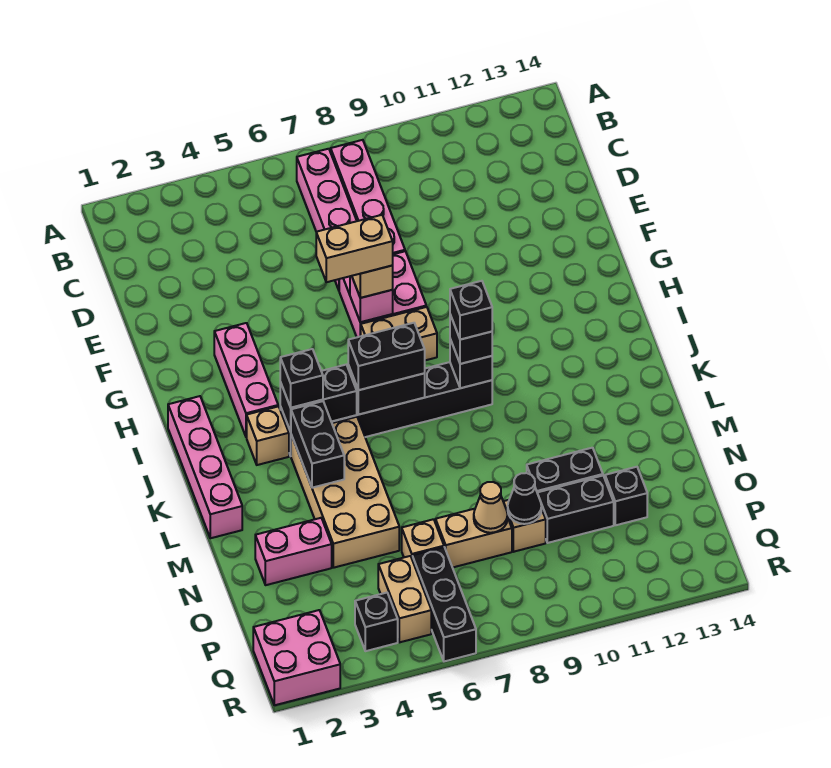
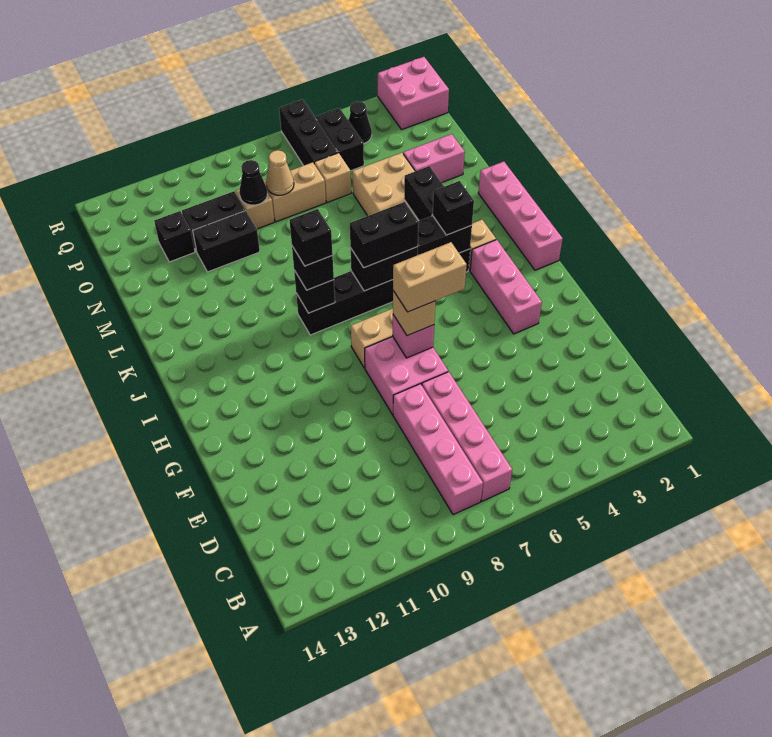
tan brick P5:Q5 level 1 -> black brick P5:Q5 level 1
black brick Q4 level 1 -> black cone Q4 level 1

